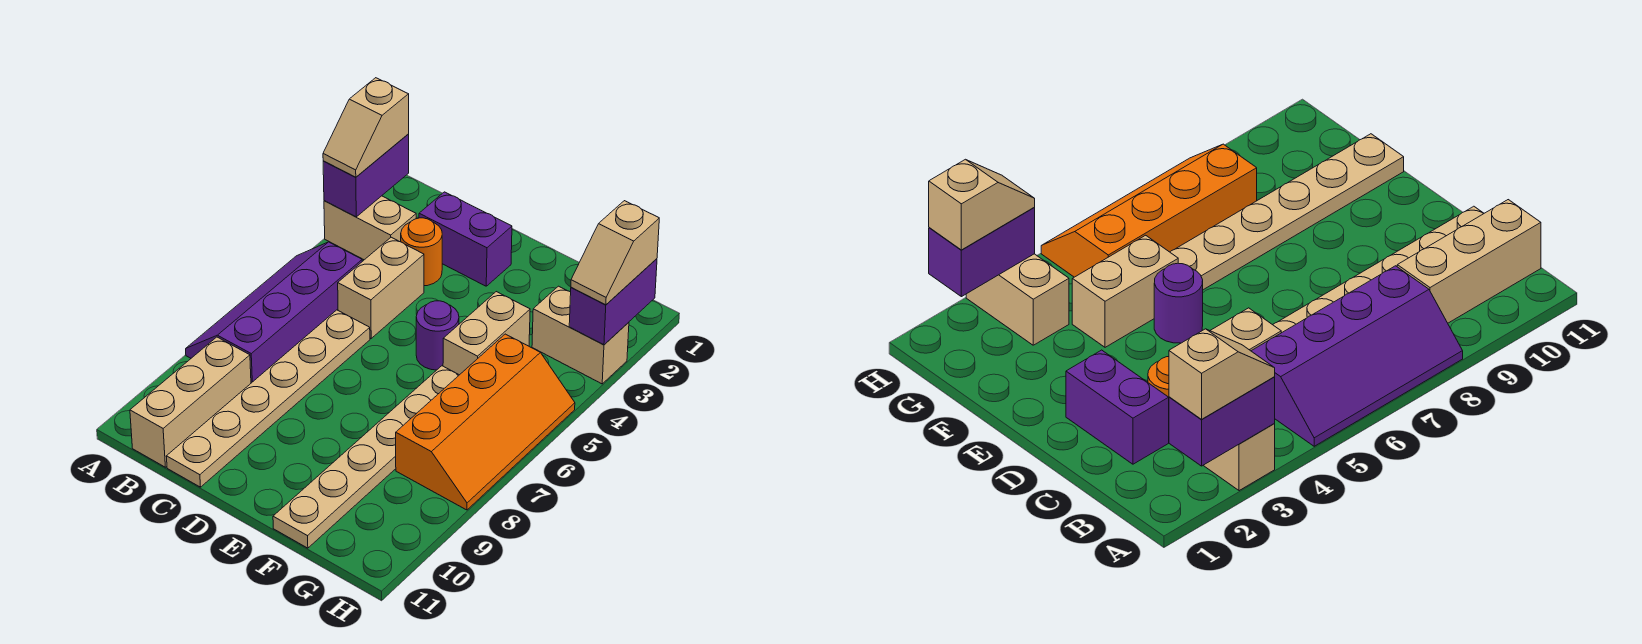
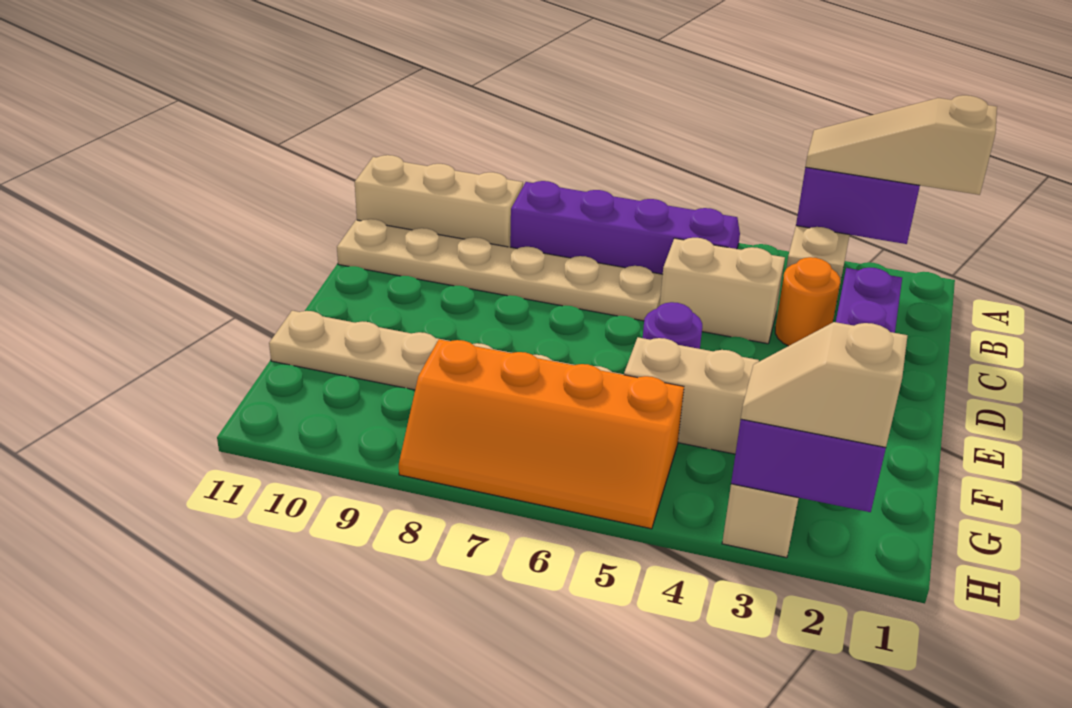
tan slope A2:A3 level 3 top 2 -> tan slope A1:A3 level 3 top 1

